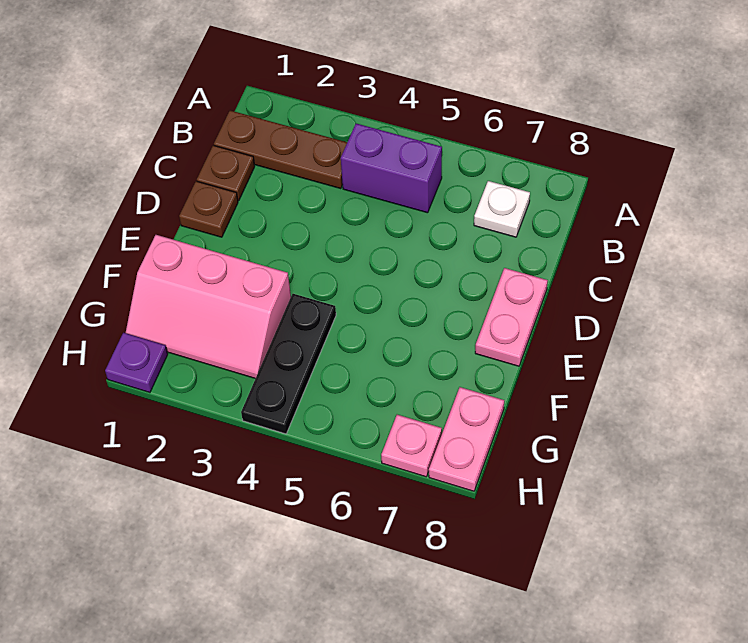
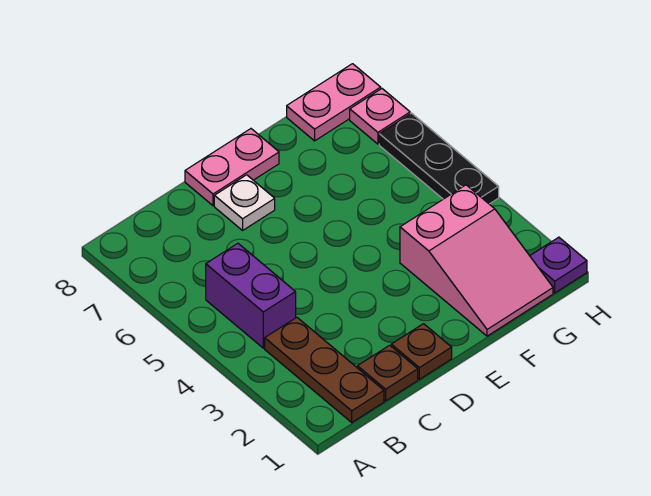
white plate B7 level 1 -> white plate D7 level 1
pink slope F1:G3 level 1 top F -> pink slope F1:G3 level 1 top 3
black plate F4:H4 level 1 -> black plate H4:H6 level 1

